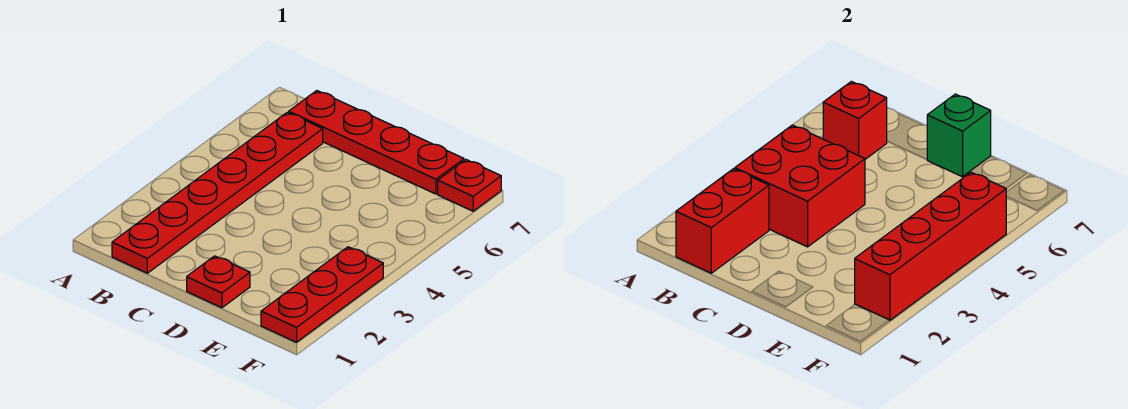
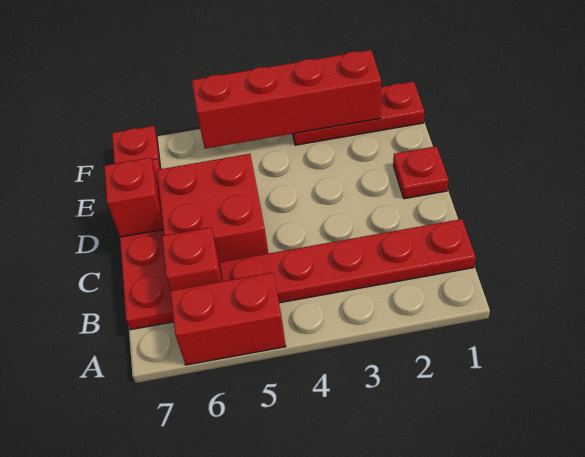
red brick B1:B2 level 2 -> red brick A5:A6 level 1
red brick B3:C4 level 2 -> red brick C5:D6 level 1
green brick D7 level 2 -> red brick D7 level 2

